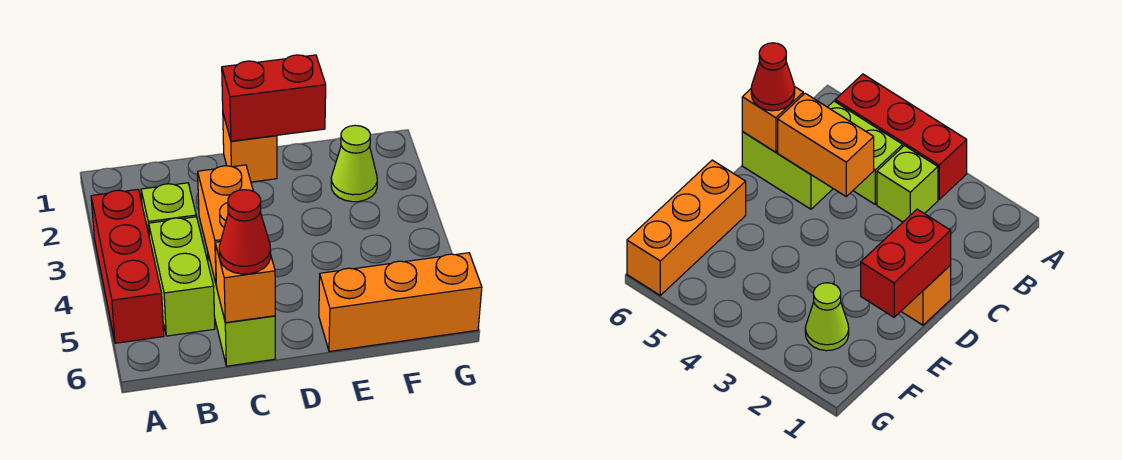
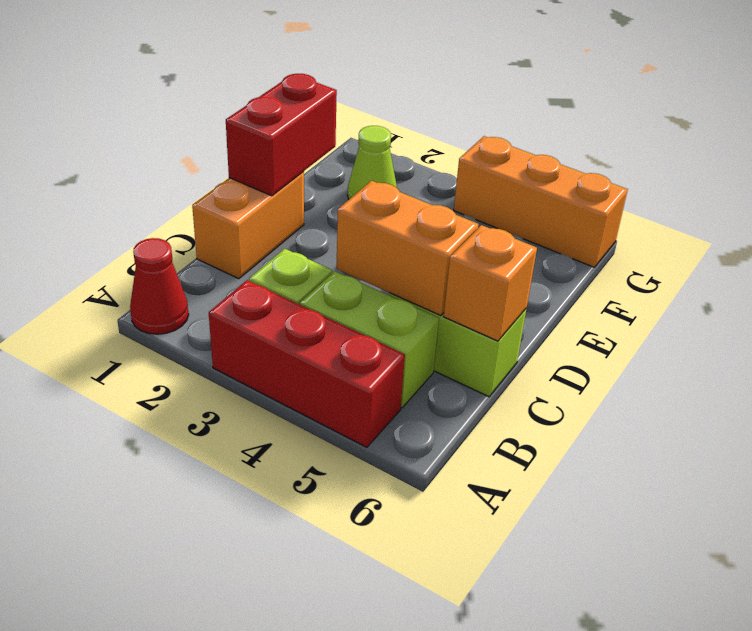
red cone C6 level 3 -> red cone A1 level 1
orange brick D1 level 1 -> orange brick C1:D1 level 1
orange brick E6:G6 level 1 -> orange brick G4:G6 level 1

